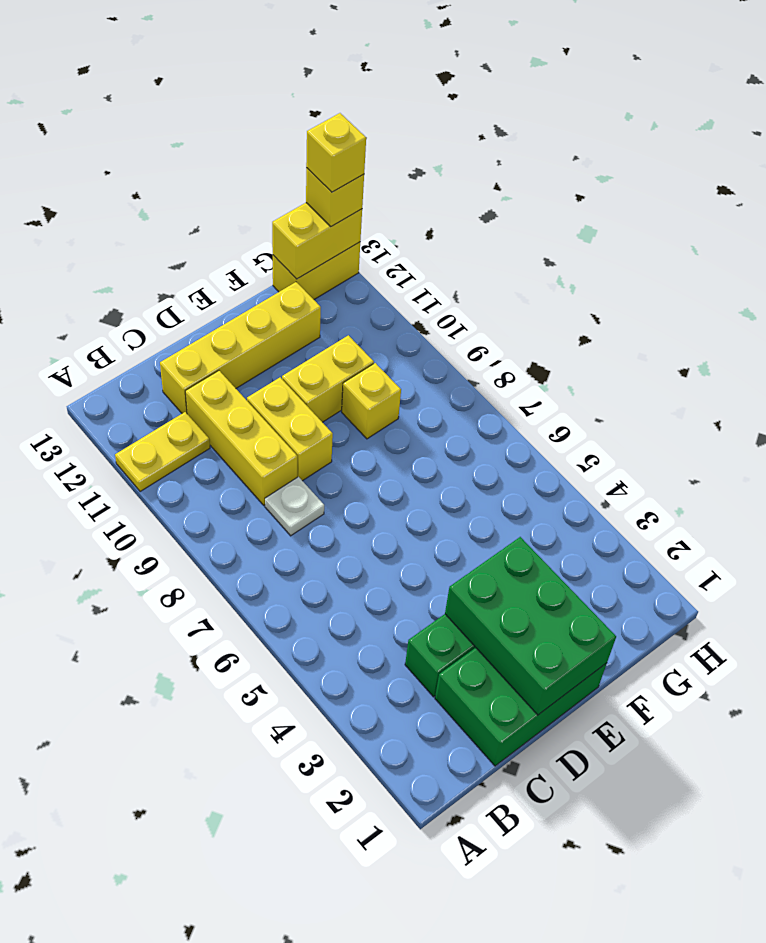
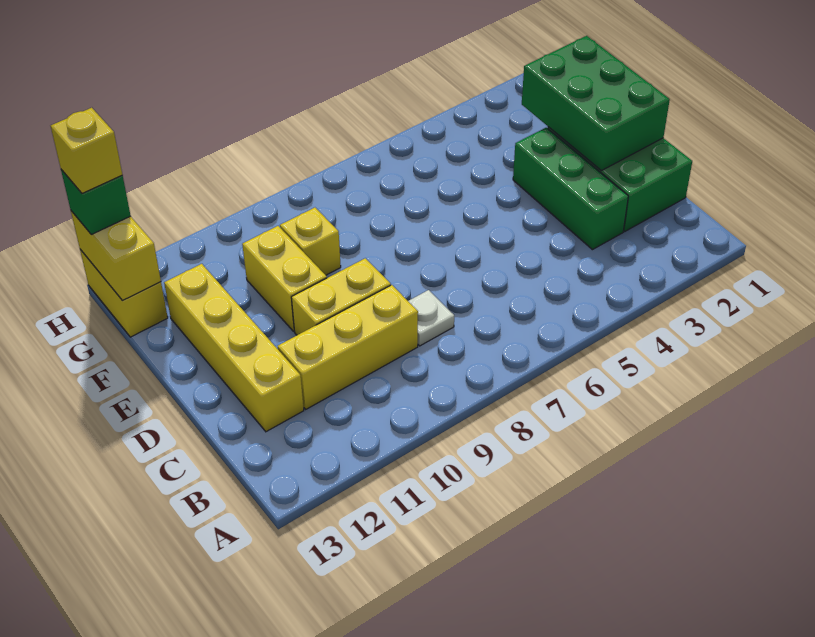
yellow plate A11:B11 level 1 -> none
green brick D1:E3 level 2 -> green brick D1:F2 level 2
yellow brick H13 level 3 -> green brick H13 level 3

